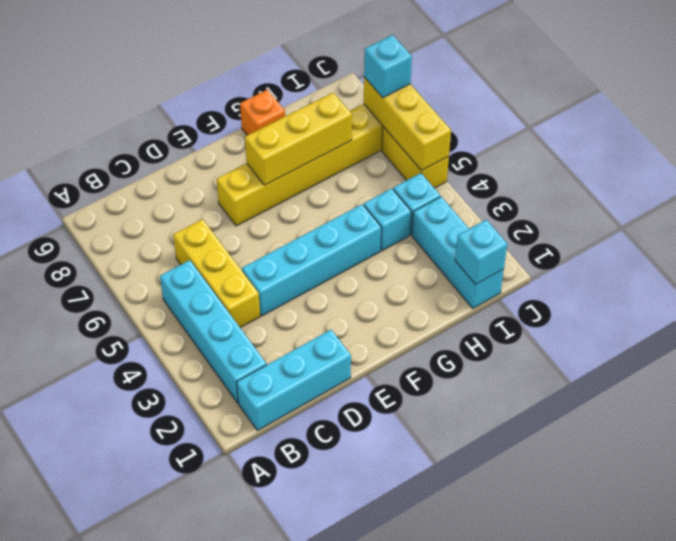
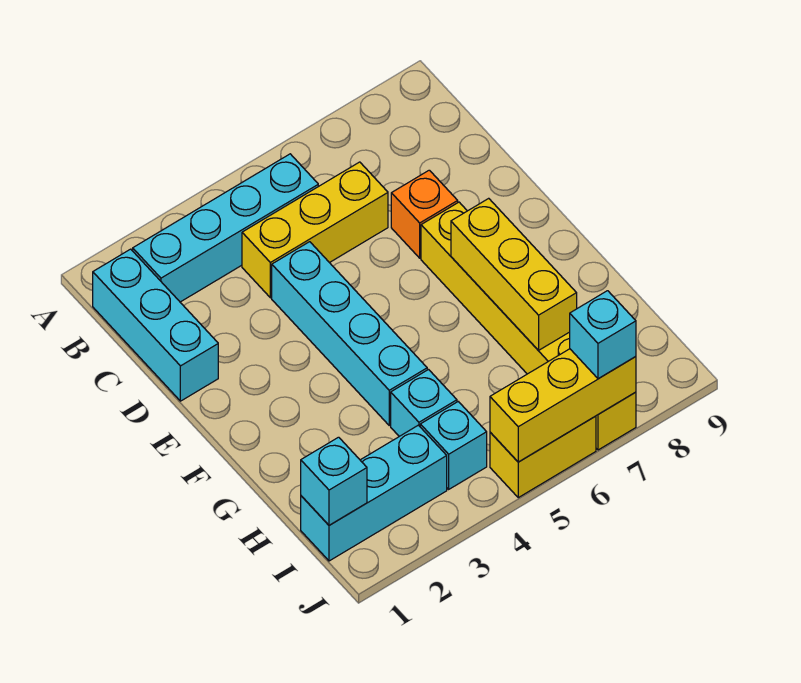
orange brick G9 level 1 -> orange brick D7 level 1

